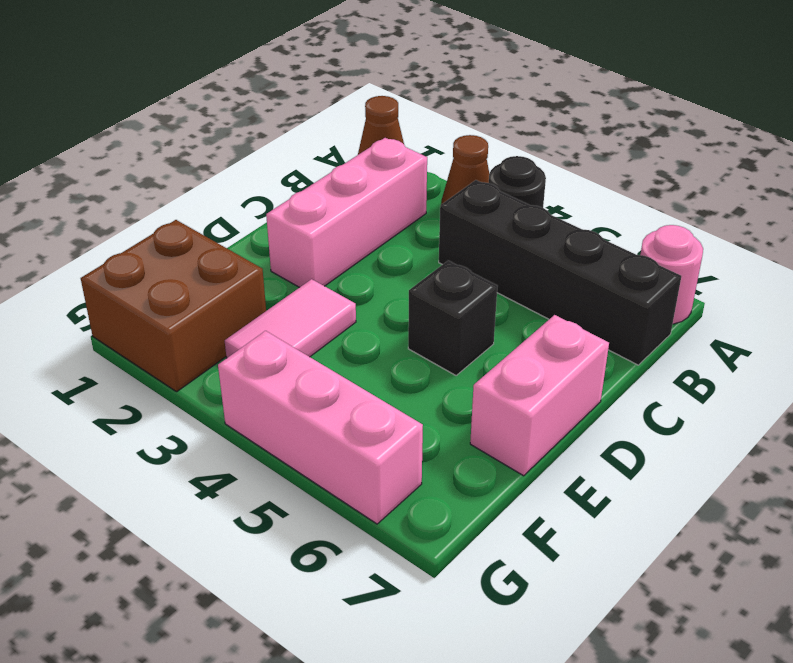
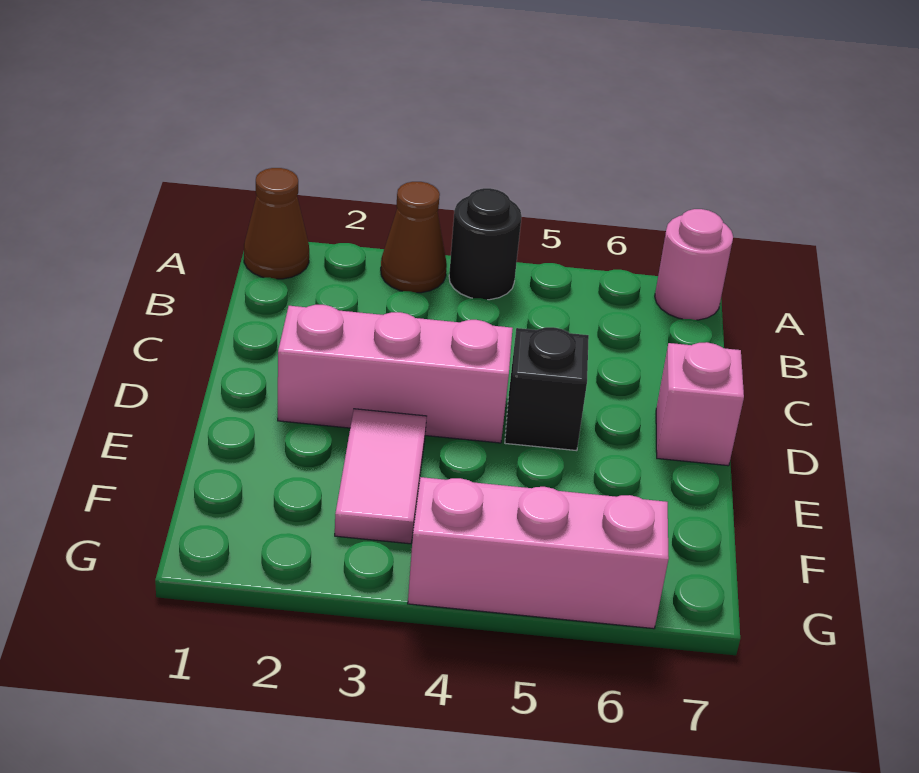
pink brick B2:D2 level 1 -> pink brick D2:D4 level 1
black brick B4:B7 level 1 -> none
pink brick D7:E7 level 1 -> pink brick D7 level 1
brown brick F1:G2 level 1 -> none

